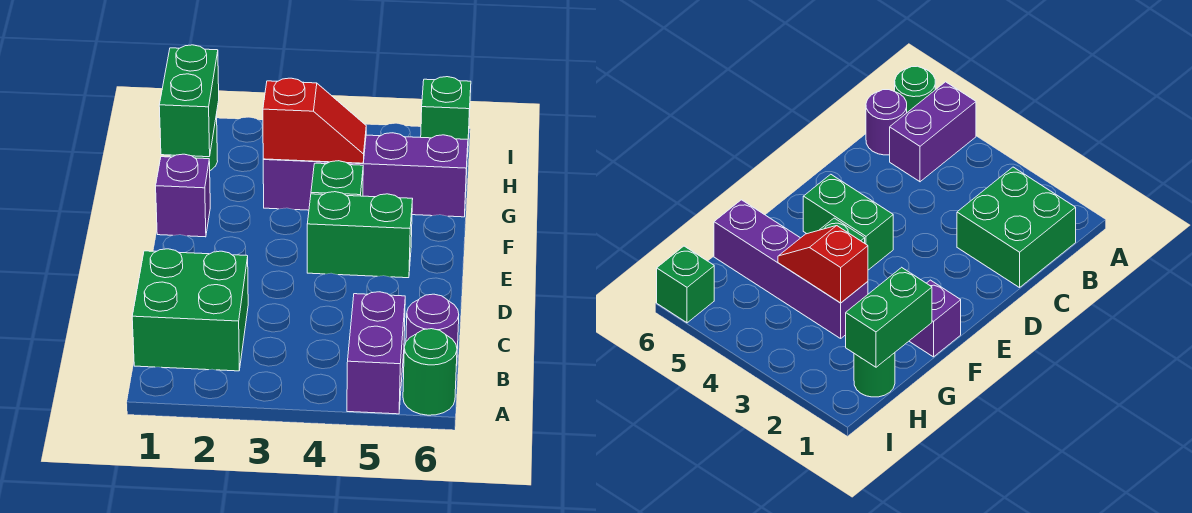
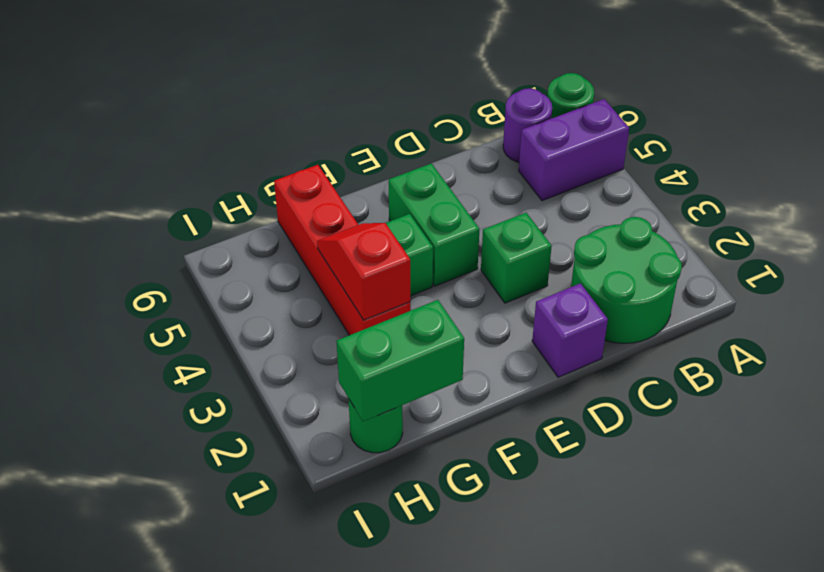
green brick B1:C2 level 1 -> green round brick B1:C2 level 1
purple brick F1 level 1 -> purple brick D1 level 1
purple brick G3:G6 level 1 -> red brick G3:G6 level 1
green brick I6 level 1 -> green brick D3 level 1

